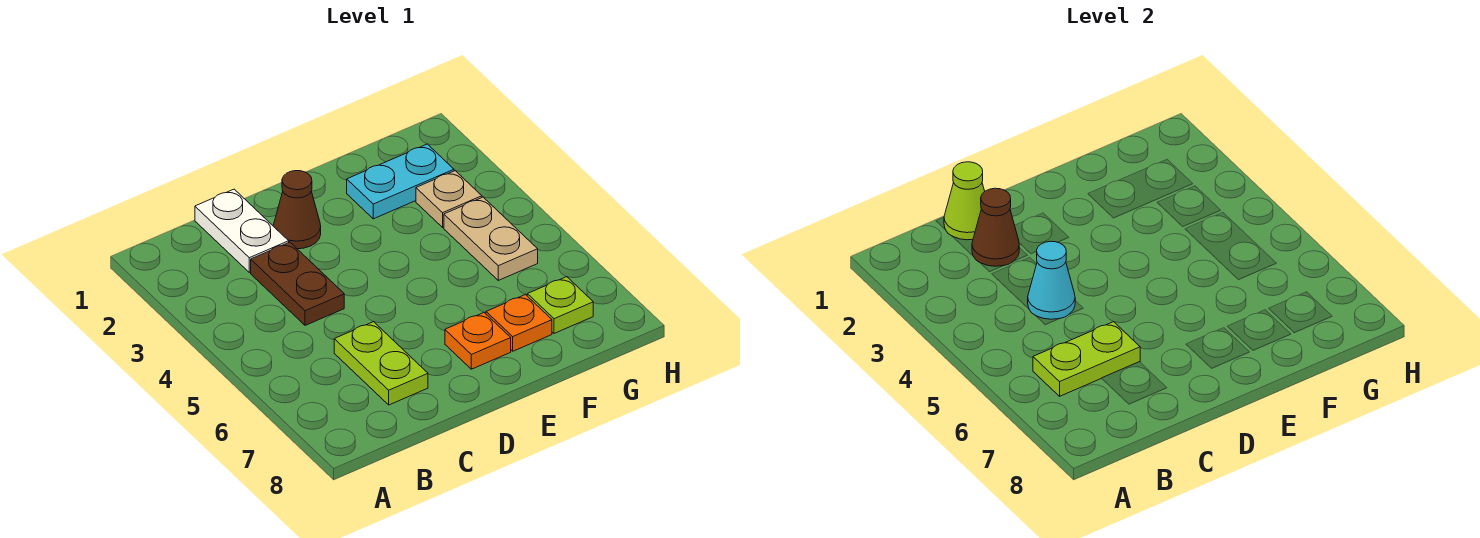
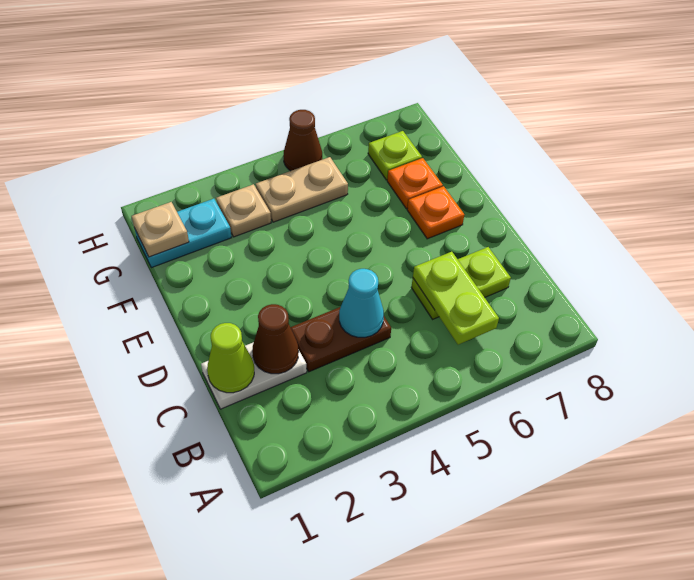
brown cone D2 level 1 -> brown cone H5 level 1
cyan plate F2:G2 level 1 -> cyan plate G1:G2 level 1
none -> tan plate G1 level 2

